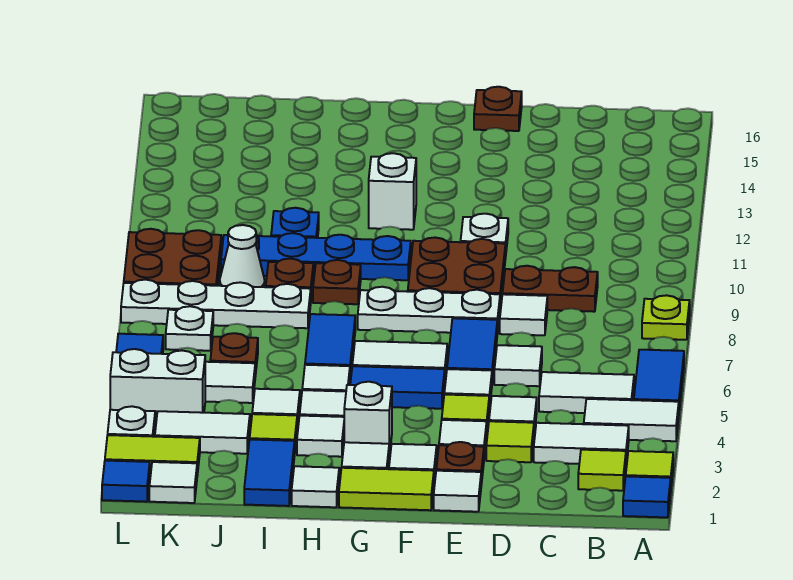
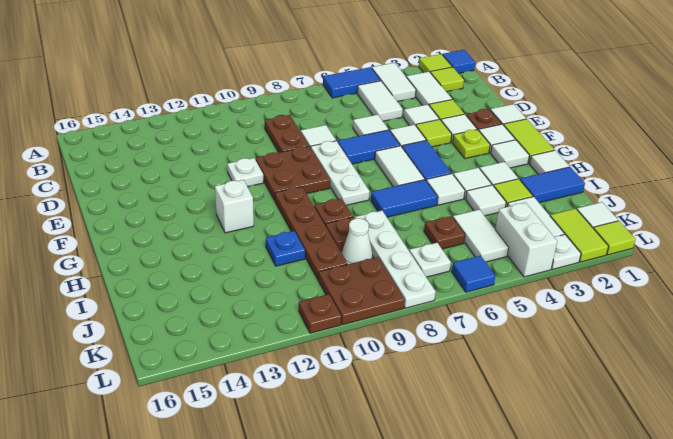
lime plate A8 level 1 -> lime plate F3 level 1
brown plate E16 level 1 -> brown plate L11 level 1
white brick G3 level 1 -> none
blue plate G10:J10 level 1 -> brown plate G10:J10 level 1
blue tile L1 level 1 -> lime tile L1 level 1

